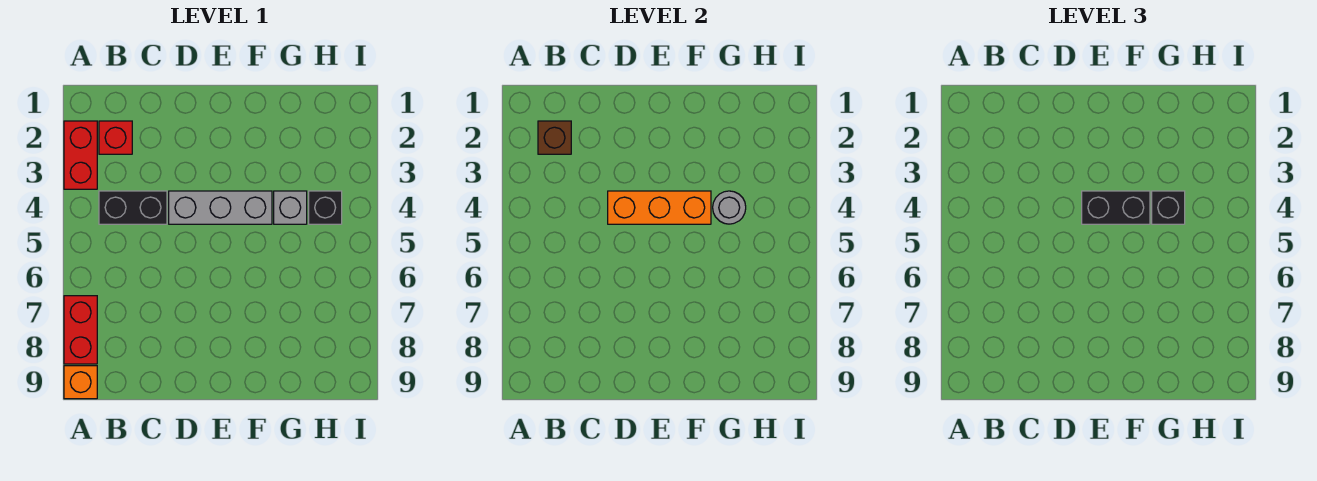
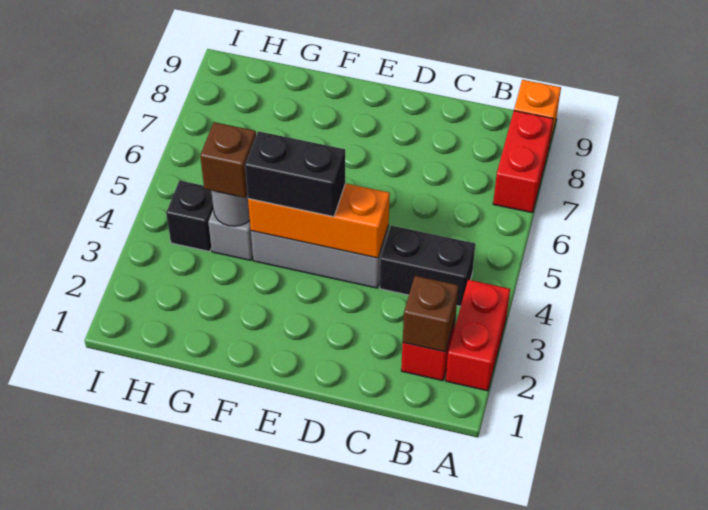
black brick G4 level 3 -> brown brick G4 level 3

